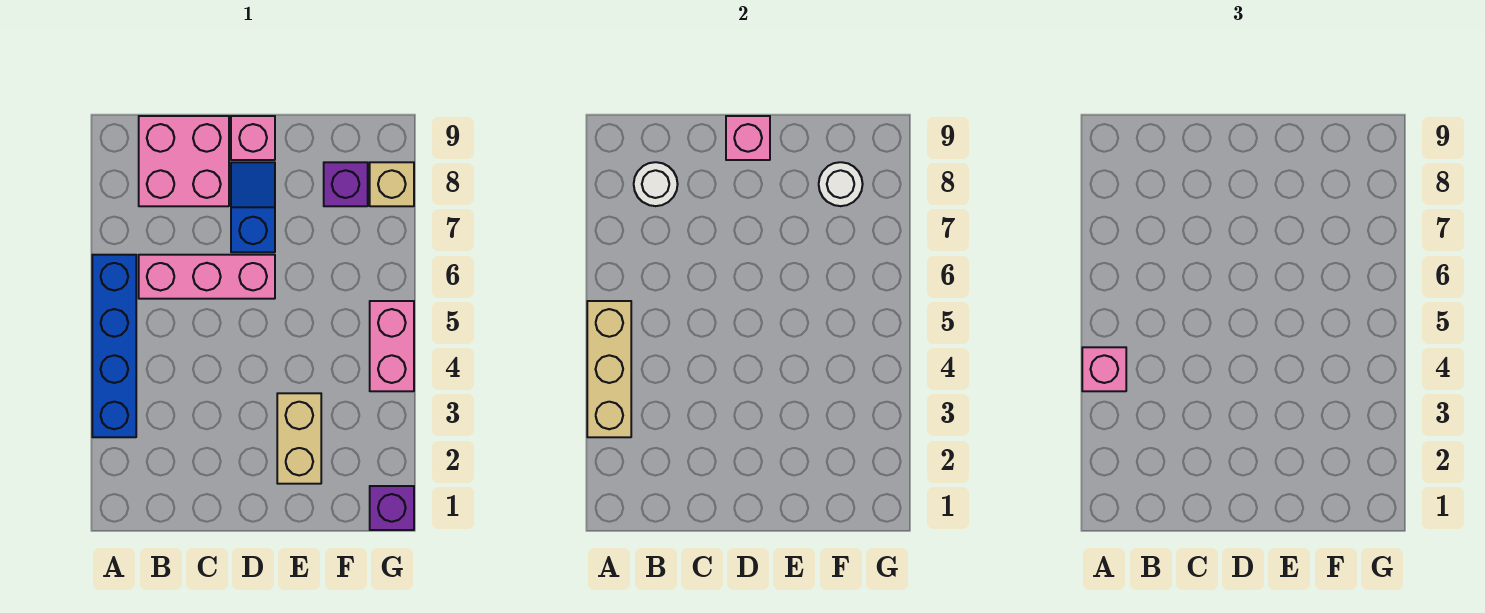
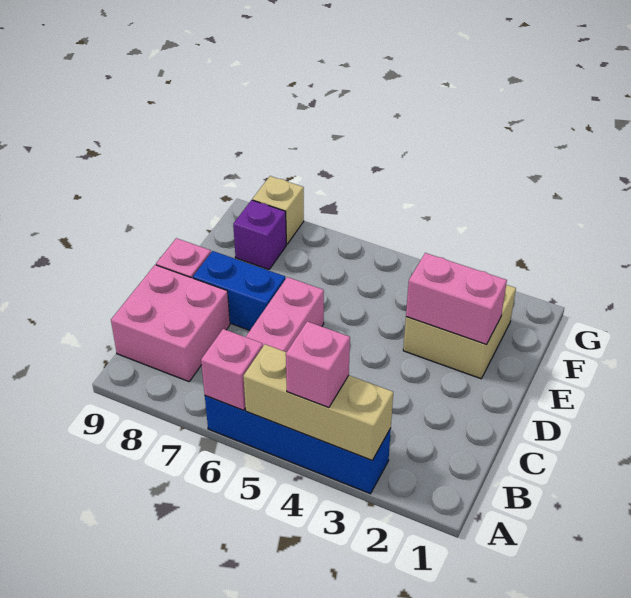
white round brick B8 level 2 -> none
blue slope D7:D8 level 1 top 7 -> blue brick D7:D8 level 1
pink brick D9 level 2 -> pink brick A6 level 2
tan brick E2:E3 level 1 -> tan brick E2:F3 level 1
white round brick F8 level 2 -> none
purple brick G1 level 1 -> none
pink brick G4:G5 level 1 -> pink brick E2:E3 level 2

